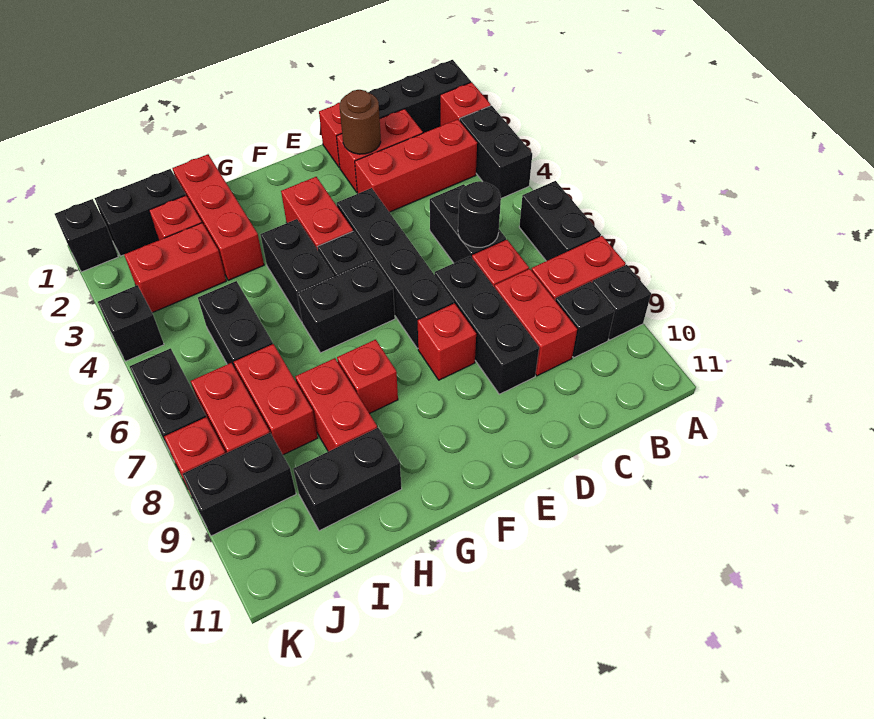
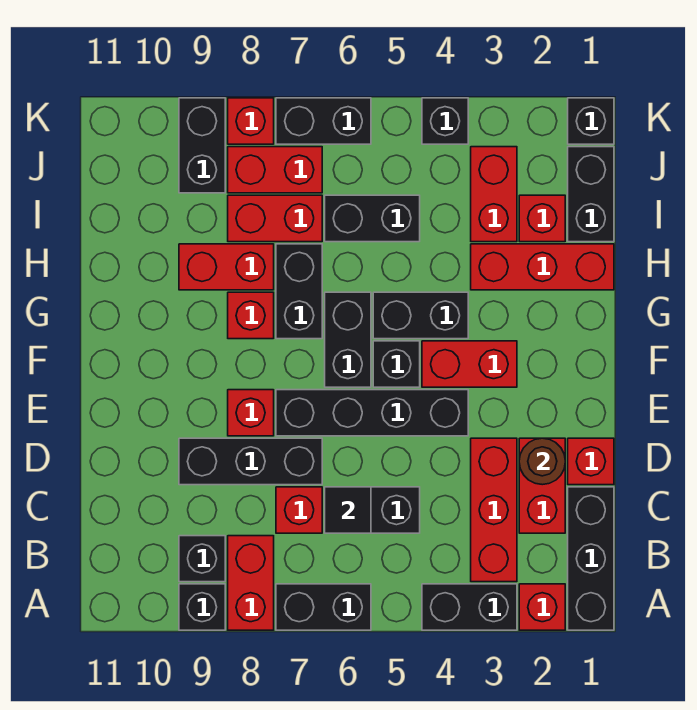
black round brick C6 level 2 -> black tile C6 level 2
red brick C8:C9 level 1 -> none
black brick H10:I10 level 1 -> black brick G7:H7 level 1

